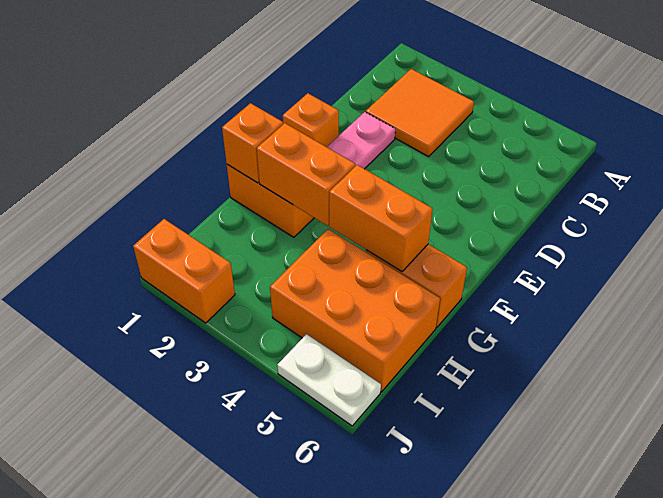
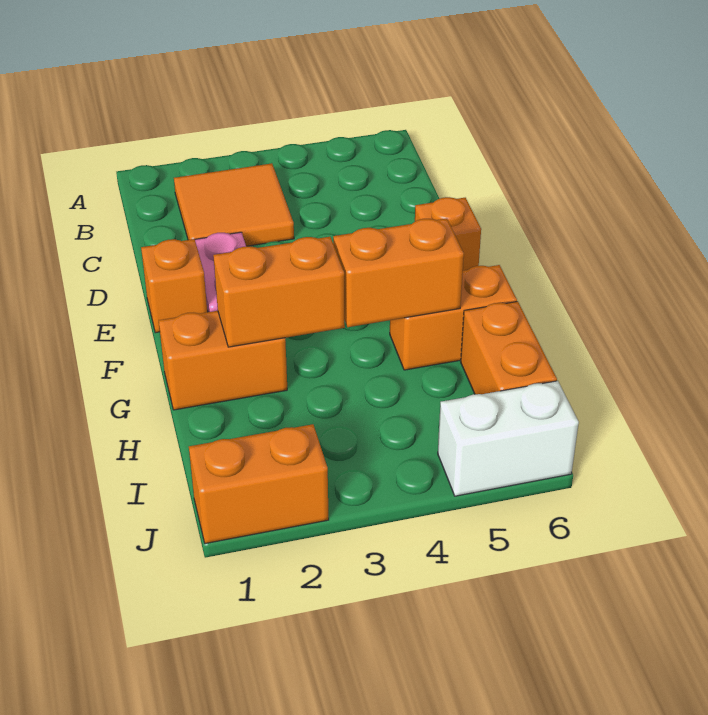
orange brick G1 level 2 -> orange brick E6 level 1
orange brick H4:I6 level 1 -> orange brick H6:I6 level 1
white plate J5:J6 level 1 -> white brick J5:J6 level 1

